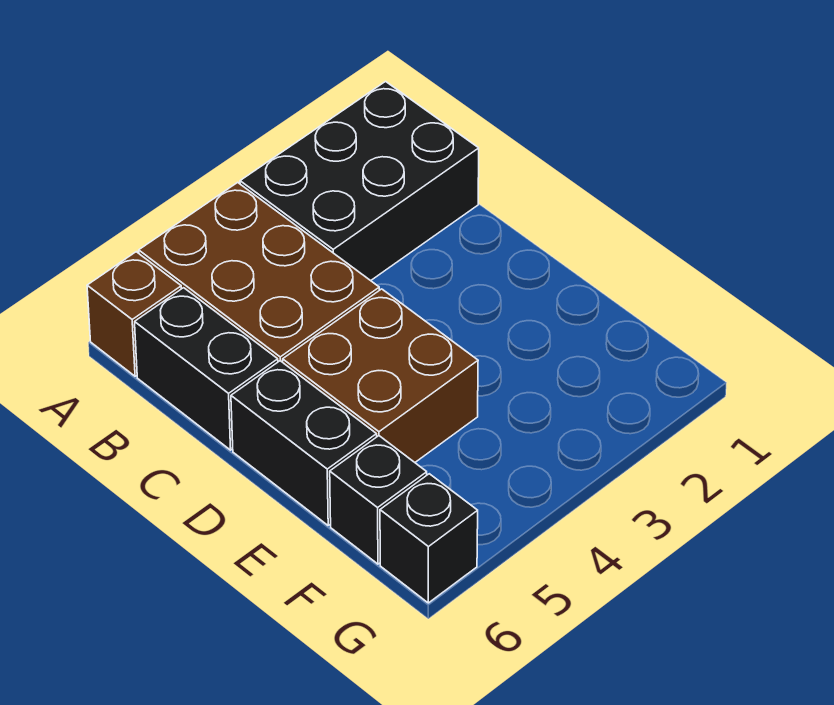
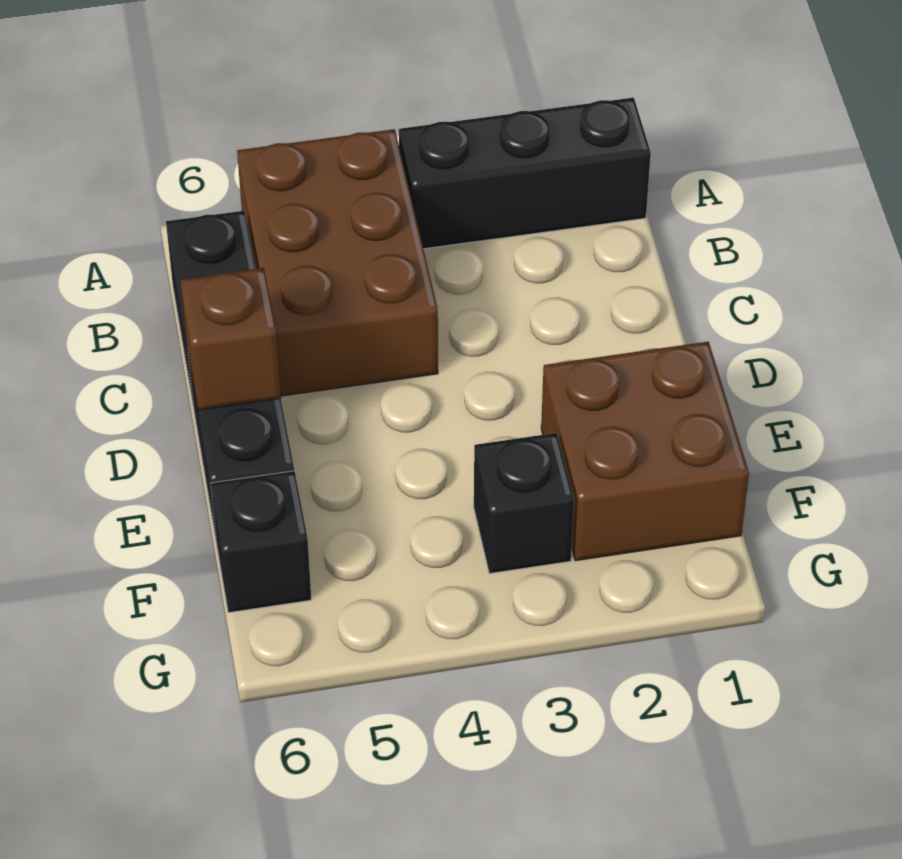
black brick A1:B3 level 1 -> black brick A1:A3 level 1
brown brick A6 level 1 -> brown brick D6 level 2
brown brick D4:E5 level 1 -> brown brick E1:F2 level 1
black brick G6 level 1 -> black brick F3 level 1

